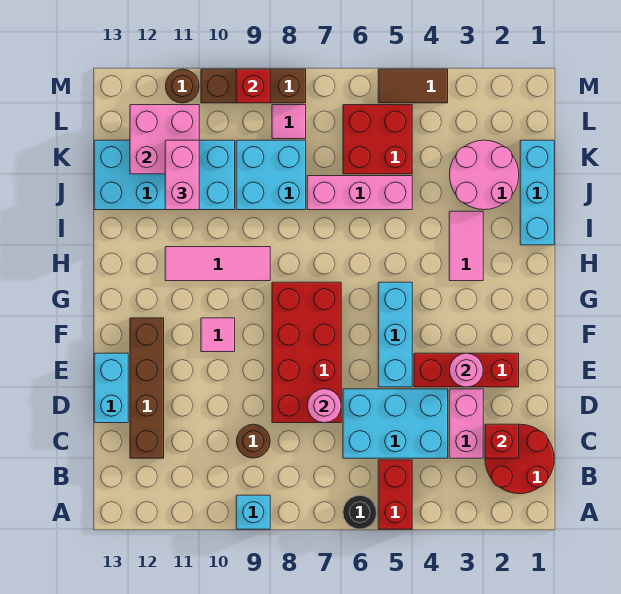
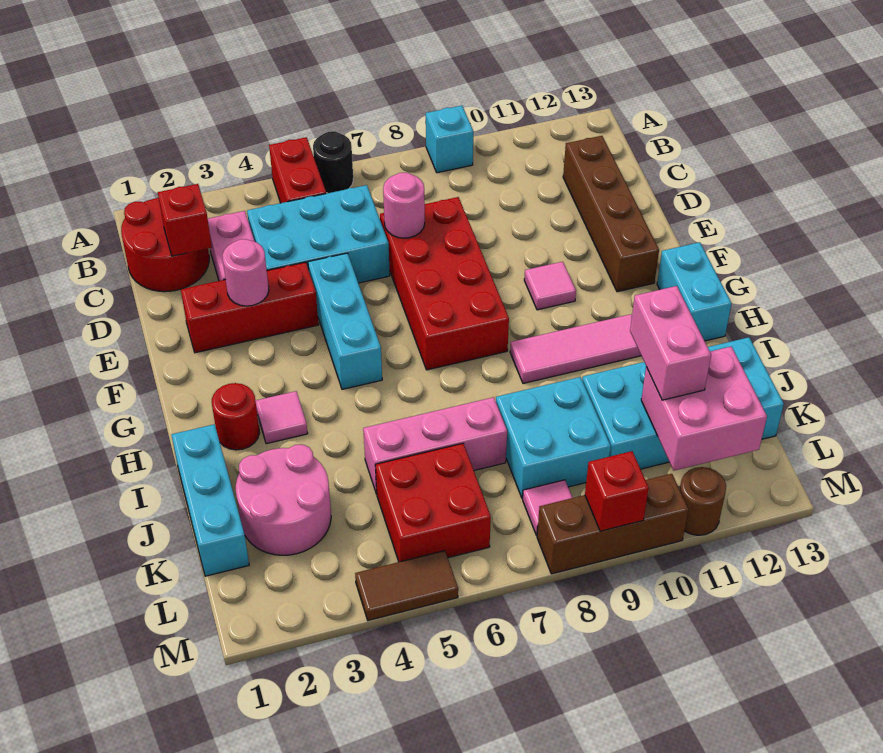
brown round brick C9 level 1 -> none
cyan brick D13:E13 level 1 -> cyan brick G13:H13 level 1
none -> red round brick H2 level 1
pink tile H3:I3 level 1 -> pink tile H3 level 1

